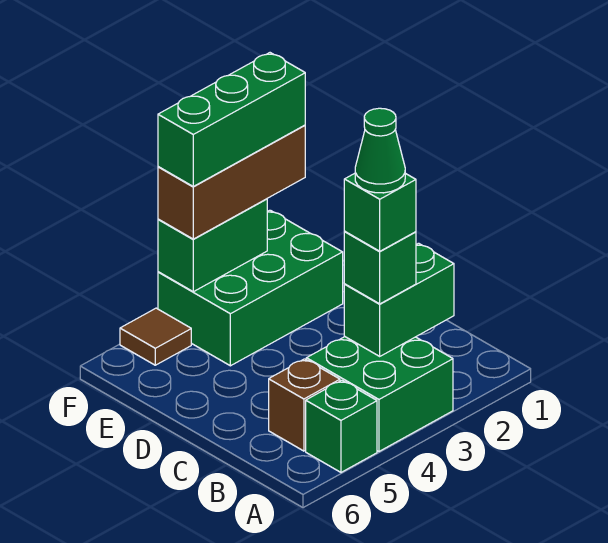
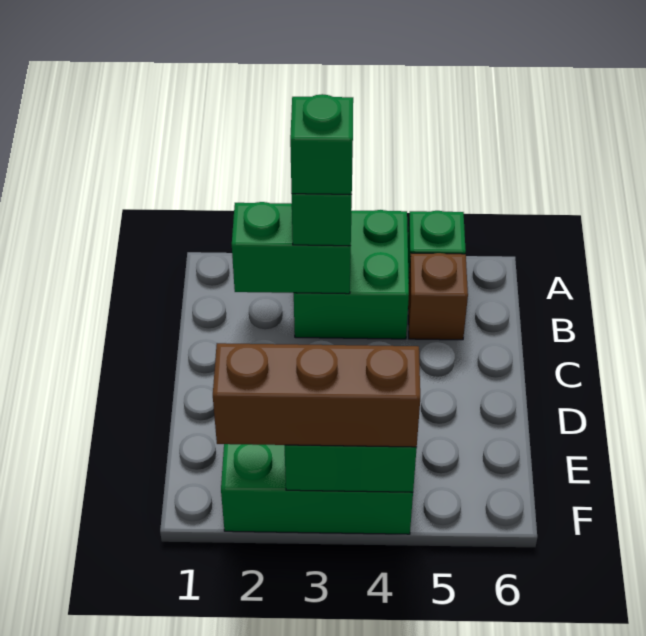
green cone B3 level 5 -> none
green brick F2:F4 level 4 -> none
brown tile F5 level 1 -> none

